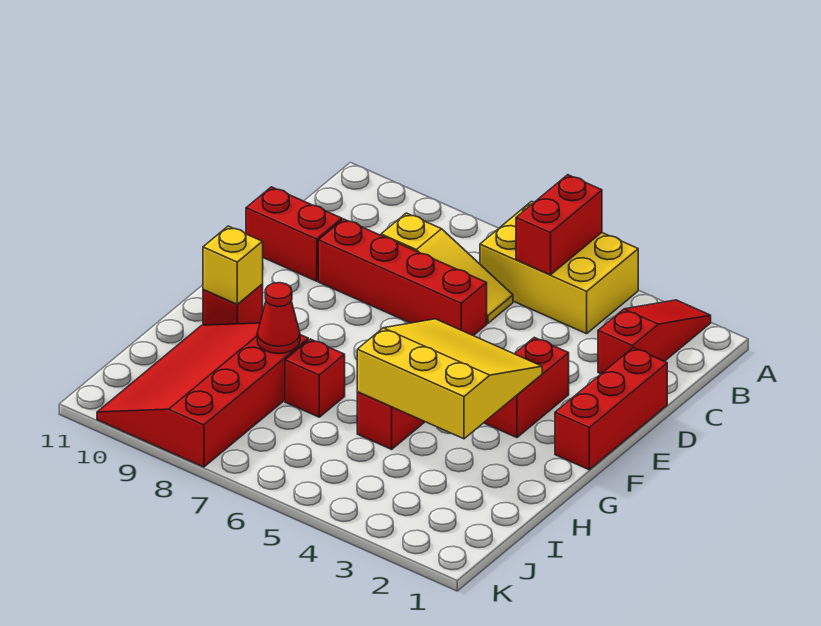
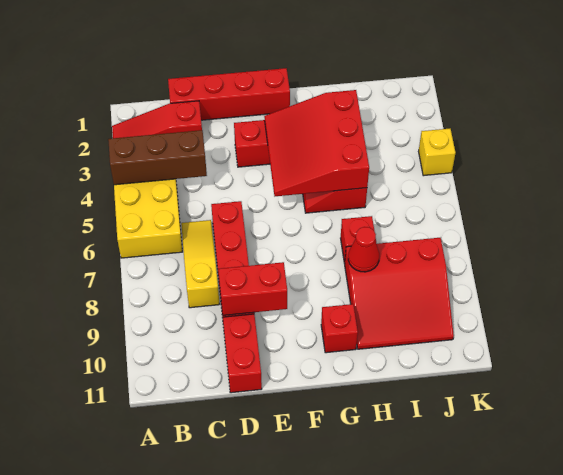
none -> brown brick A4:C4 level 2
red brick A5:B5 level 2 -> red brick D9:E9 level 2
red brick D1:F1 level 1 -> red brick C1:F1 level 1
yellow slope F3:H5 level 2 top H -> red slope F3:H5 level 2 top H
yellow brick G10 level 2 -> yellow brick K4 level 1
red slope H8:K10 level 1 top 8 -> red slope H8:J10 level 1 top 8

